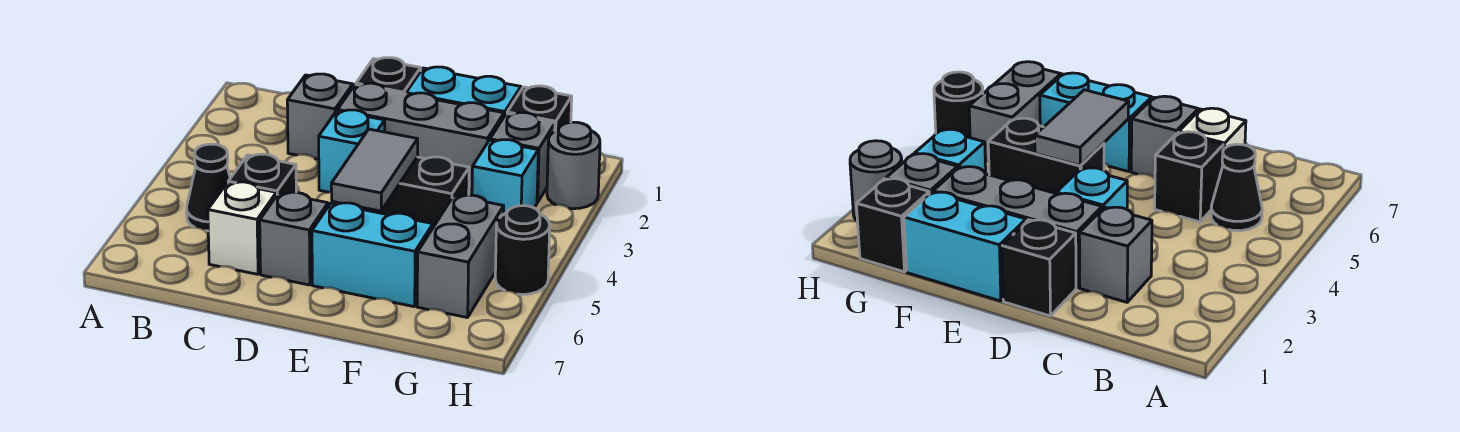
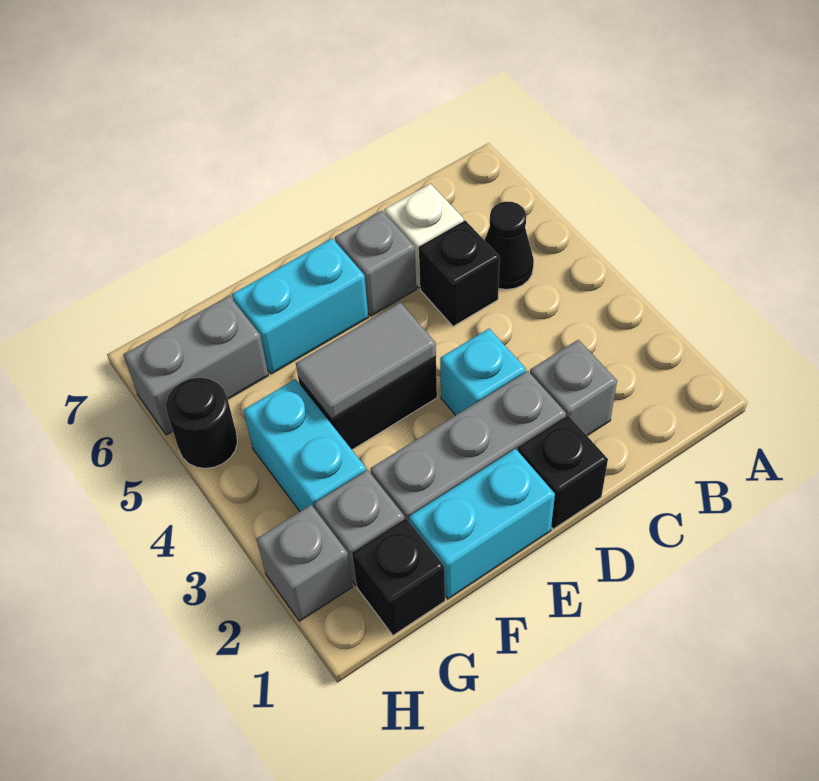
grey tile E4:E5 level 2 -> grey tile E4:F4 level 2
cyan brick G3 level 1 -> cyan brick G3:G4 level 1
grey brick G5:G6 level 1 -> grey brick G6:H6 level 1
grey round brick H2 level 1 -> grey brick H2 level 1

